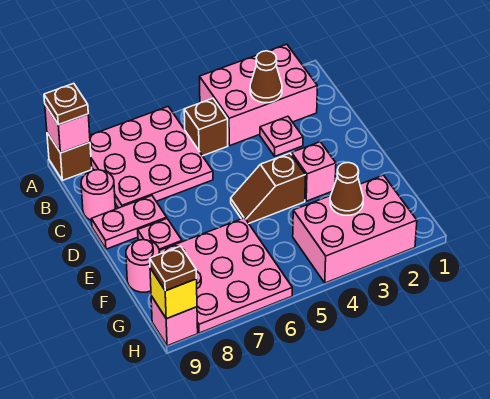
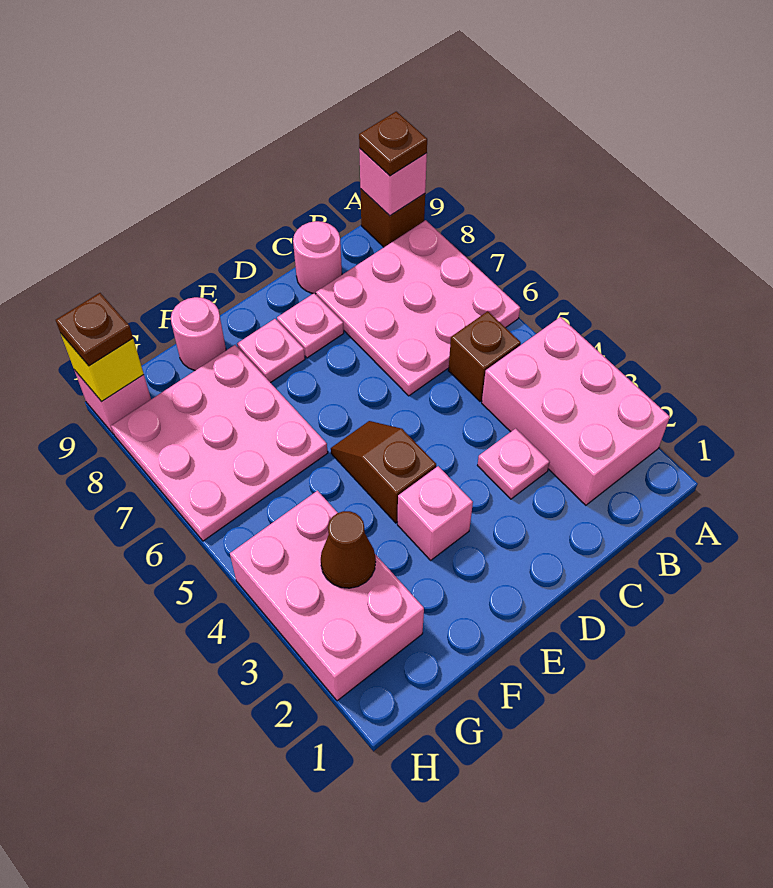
brown cone B3 level 2 -> none
pink plate D8:D9 level 1 -> pink plate D8 level 1

